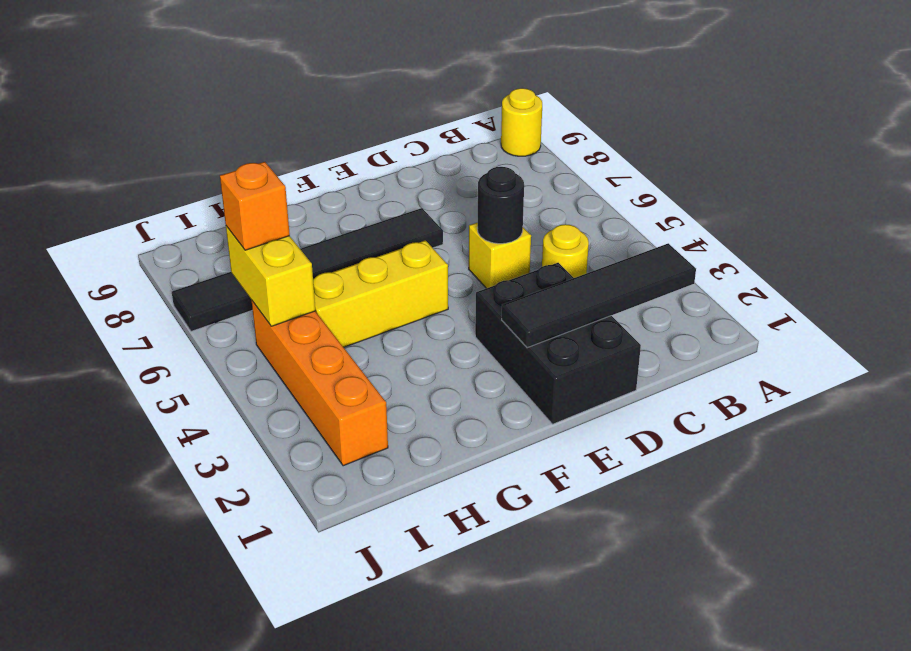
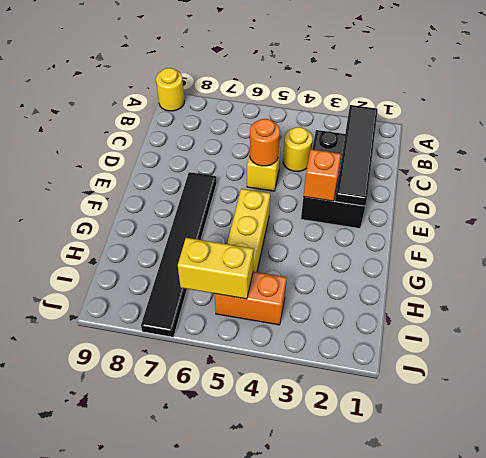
black brick D1:E3 level 1 -> black brick C2:E3 level 1
black round brick D5 level 2 -> orange round brick D5 level 2
orange brick I2:I5 level 1 -> orange brick I4:I5 level 1
orange brick I6 level 3 -> orange brick E3 level 2

